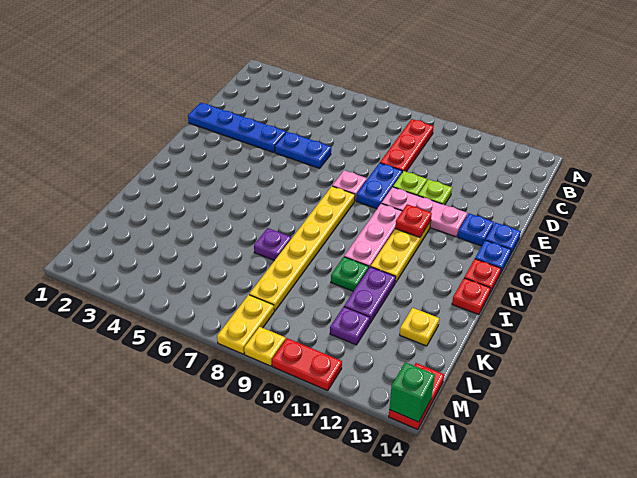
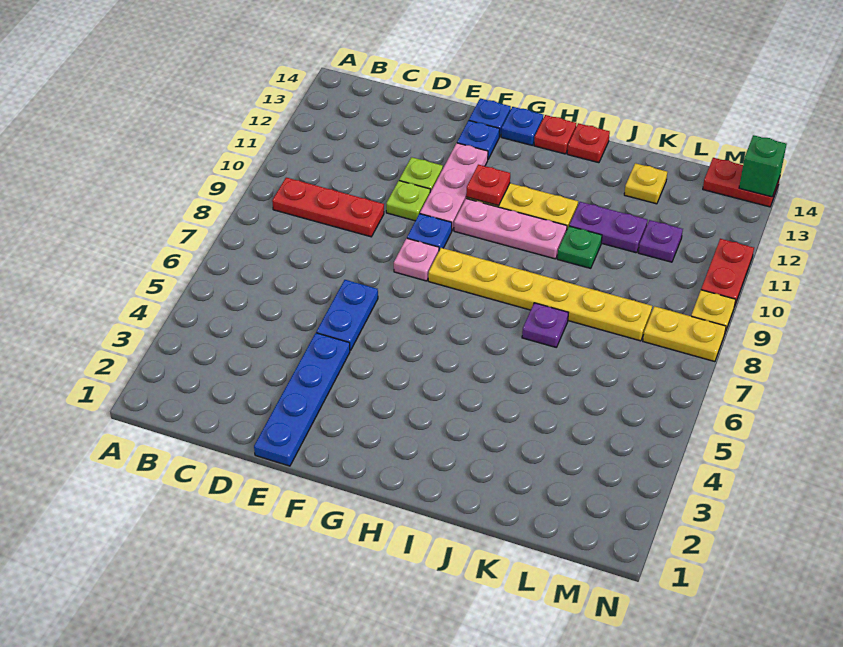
blue plate E9:F9 level 1 -> blue plate F9 level 1

